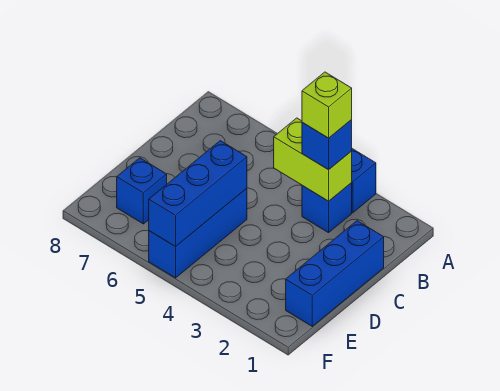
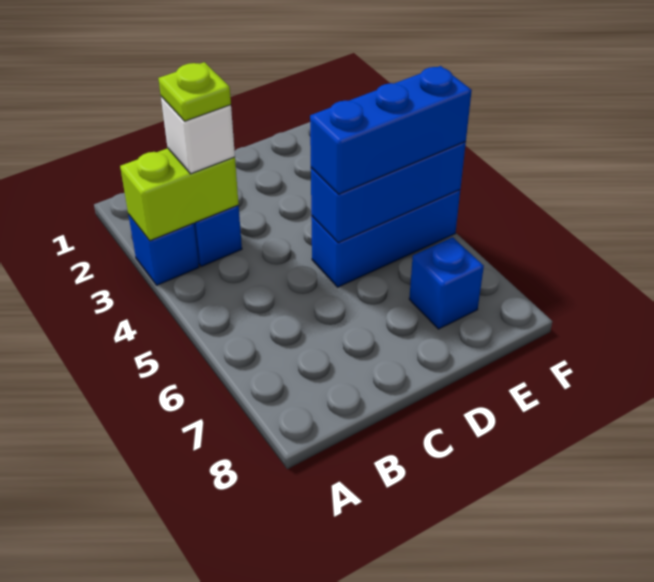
lime brick B3:B4 level 2 -> lime brick A3:B3 level 2
blue brick B3 level 3 -> white brick B3 level 3
lime brick B3 level 4 -> lime plate B3 level 4
blue brick C1:E1 level 1 -> blue brick D5:F5 level 3

